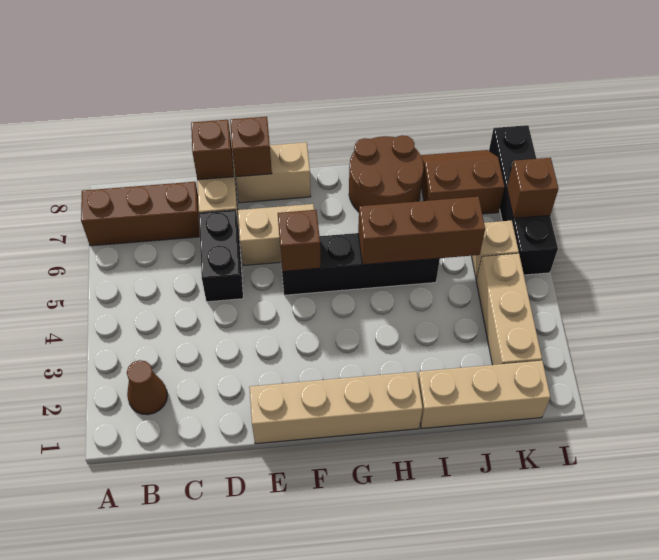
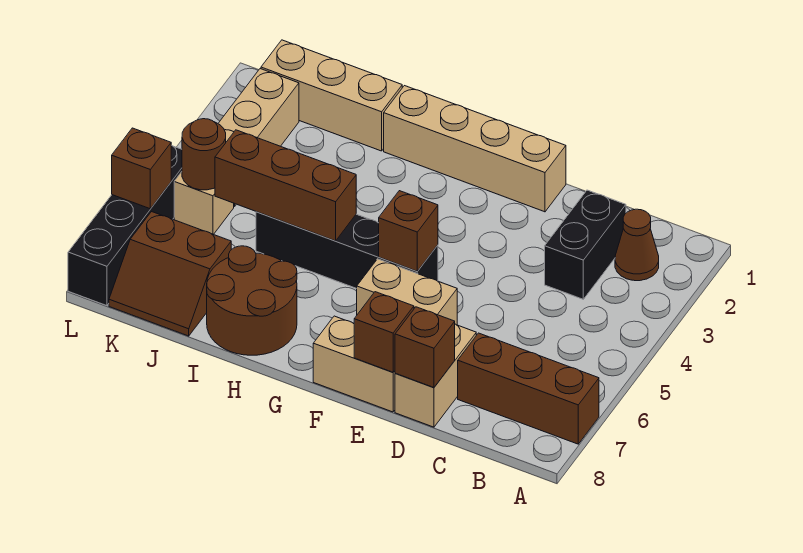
black brick D5:D6 level 1 -> black brick C2:C3 level 1
none -> brown round brick K5 level 2

